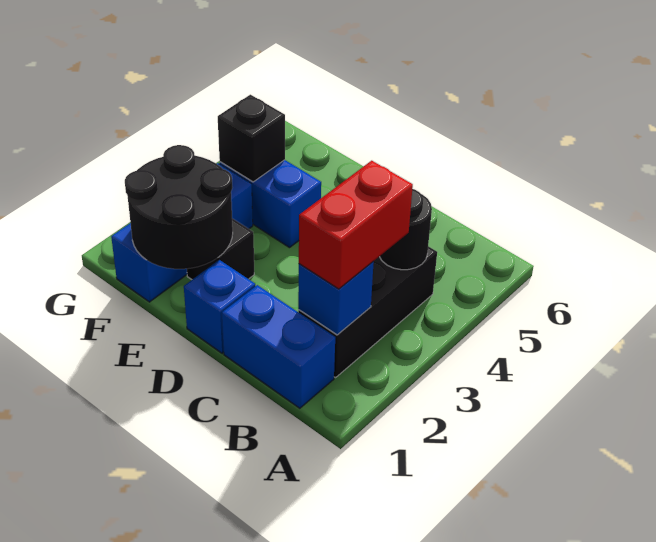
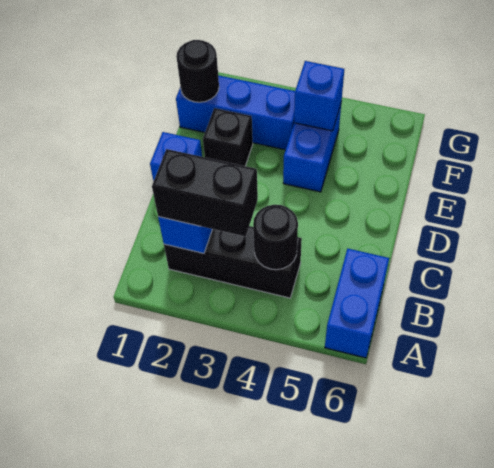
blue brick B1:C1 level 1 -> blue brick A6:B6 level 1
red brick B2:B3 level 3 -> black brick B2:B3 level 3
black round brick E1:F2 level 2 -> black round brick F1 level 2
black brick F4 level 2 -> blue brick F4 level 2

